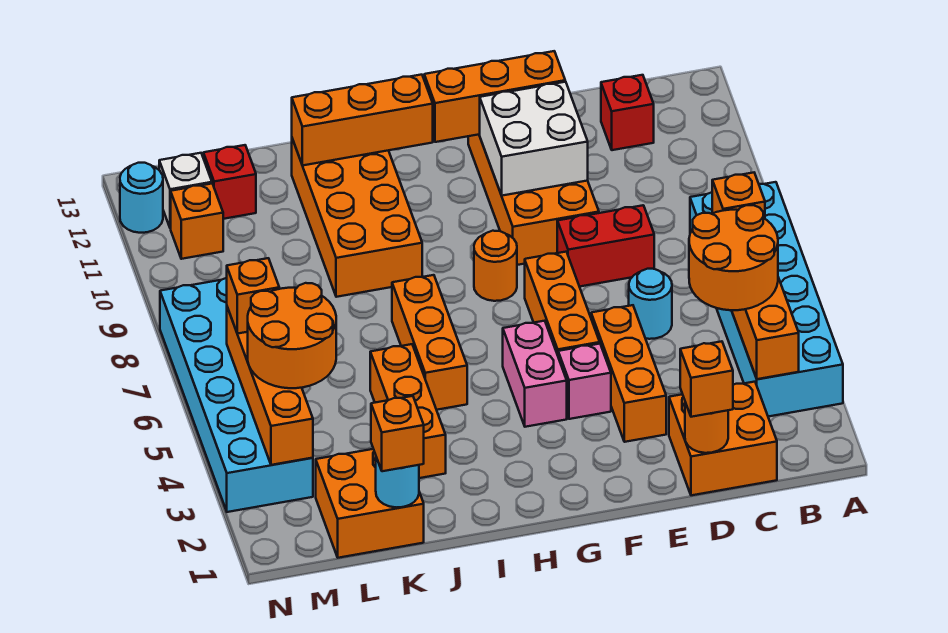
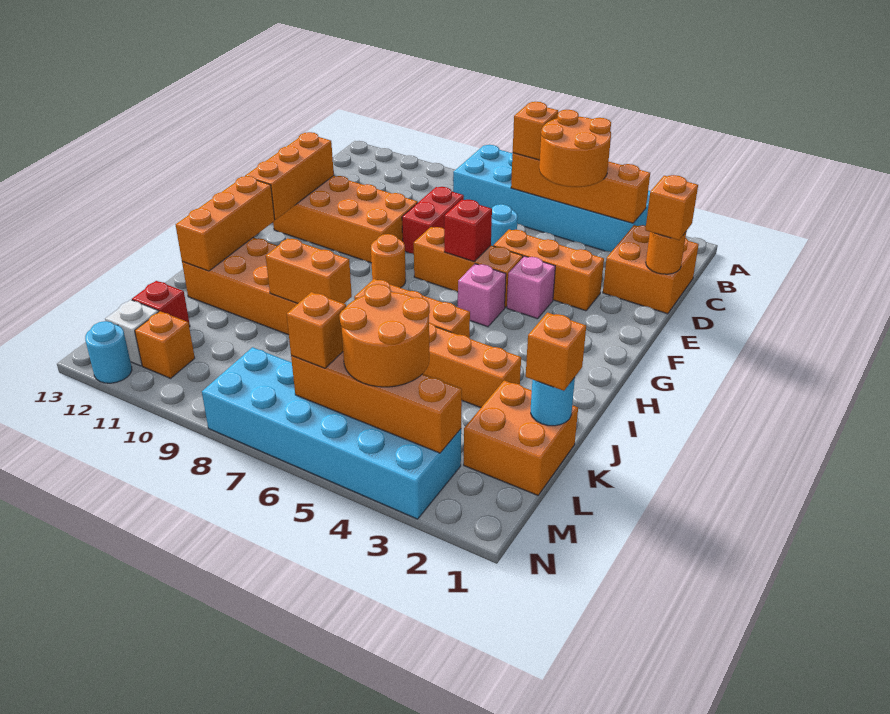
red brick C12 level 1 -> red brick F6 level 2
white brick E10:F11 level 2 -> none
pink brick G4:G5 level 1 -> pink brick G5 level 1
none -> orange brick J8:J9 level 2

